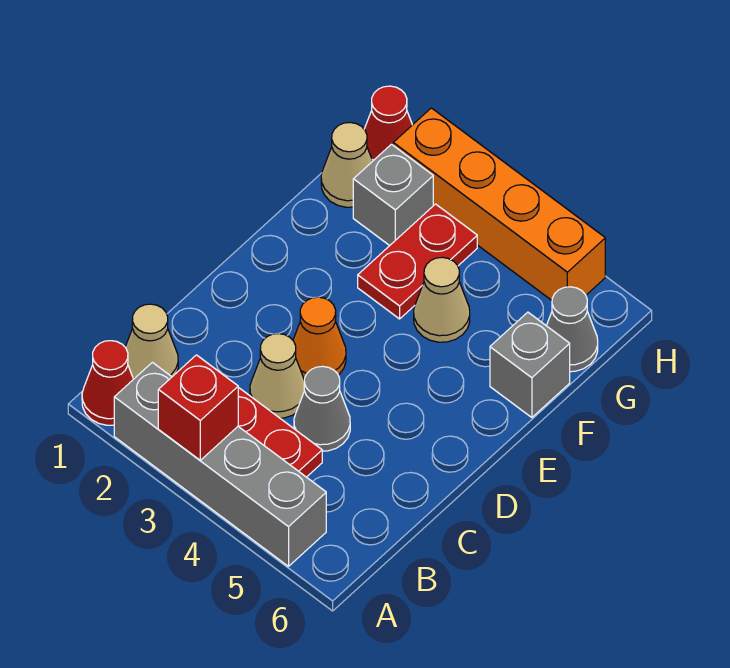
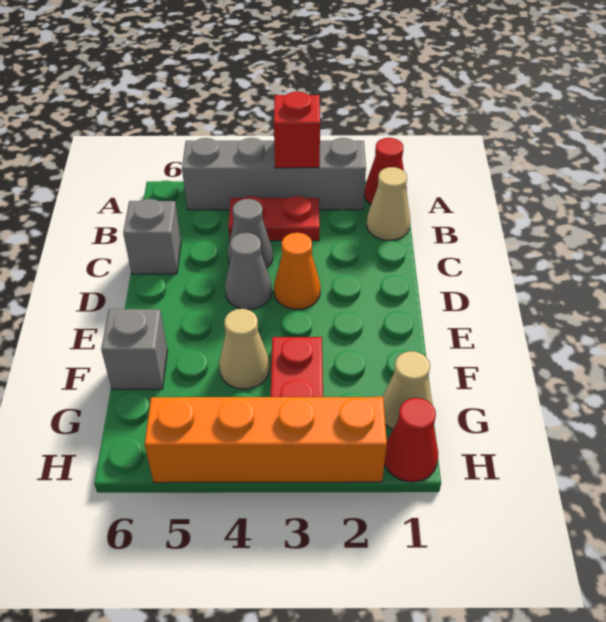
tan cone C3 level 1 -> none
grey brick G2 level 1 -> grey brick C6 level 1
grey cone G6 level 1 -> grey cone D4 level 1

